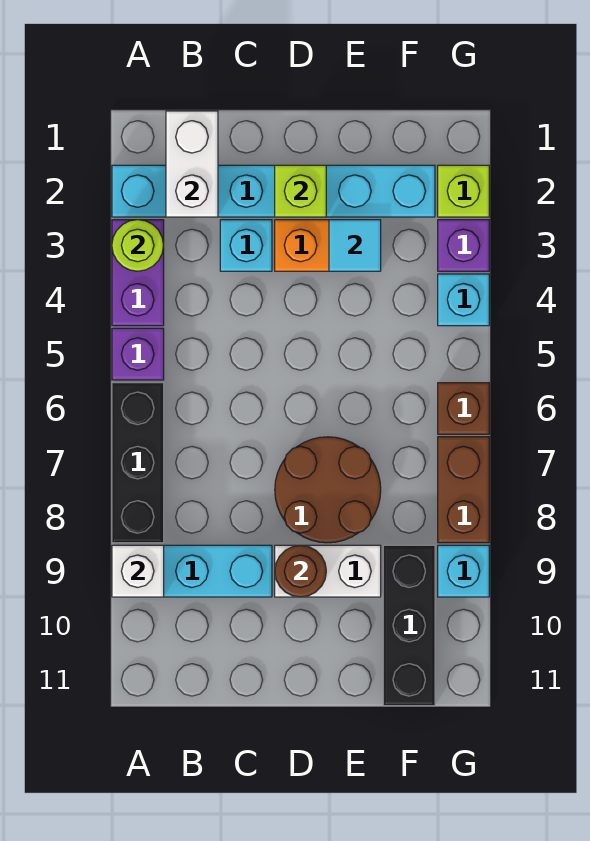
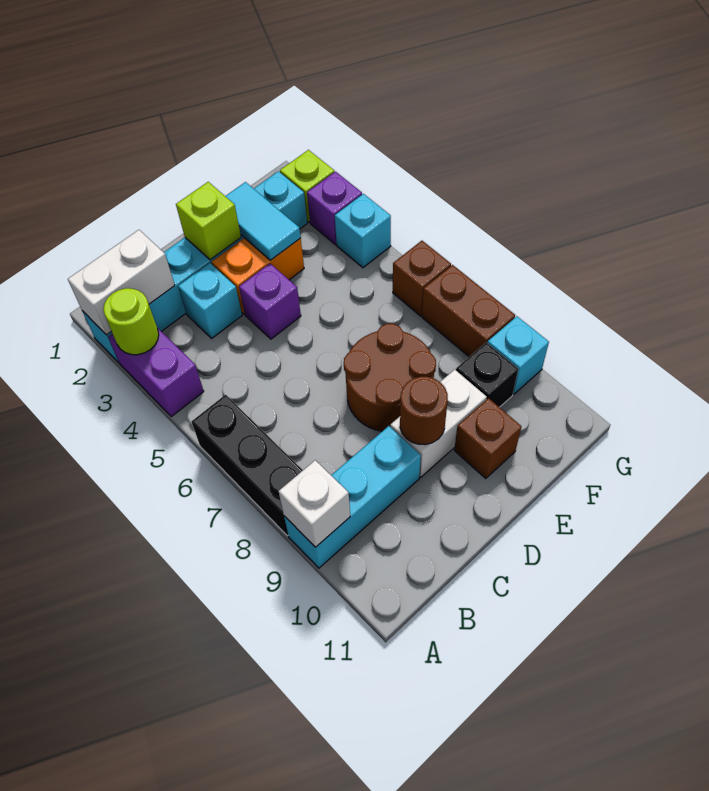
purple brick A5 level 1 -> purple brick D4 level 1
white brick B1:B2 level 2 -> white brick A2:B2 level 2
cyan tile E3 level 2 -> cyan tile E2:E3 level 2
none -> brown brick E10 level 1
black brick F9:F11 level 1 -> black brick F9 level 1

